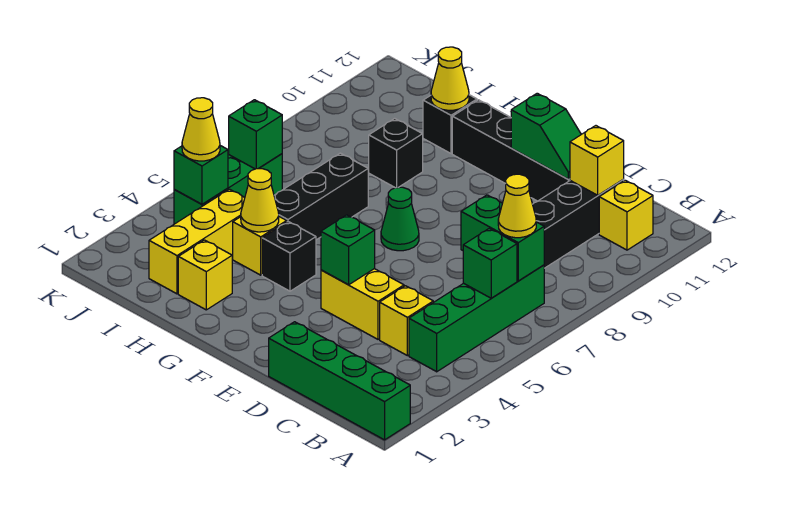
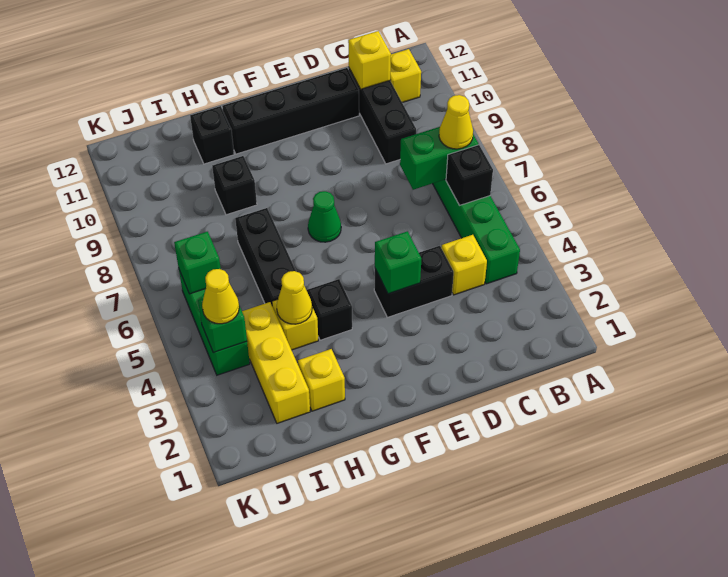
green brick A1:D1 level 1 -> none
green brick B6 level 2 -> black brick B6 level 2
yellow brick D4:E4 level 1 -> black brick D4:E4 level 1
green slope D11:E11 level 2 top E -> none
yellow cone H11 level 2 -> none

